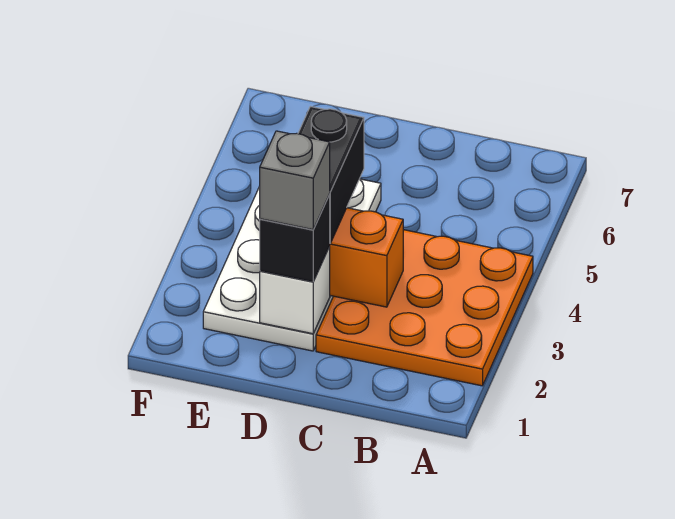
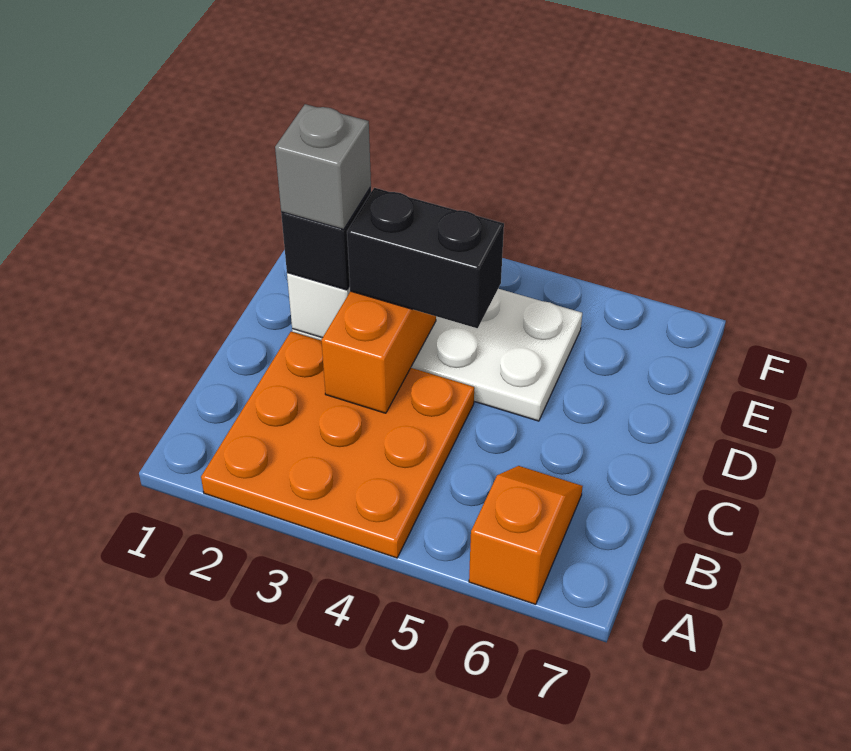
none -> orange slope A6:B6 level 1 top A

